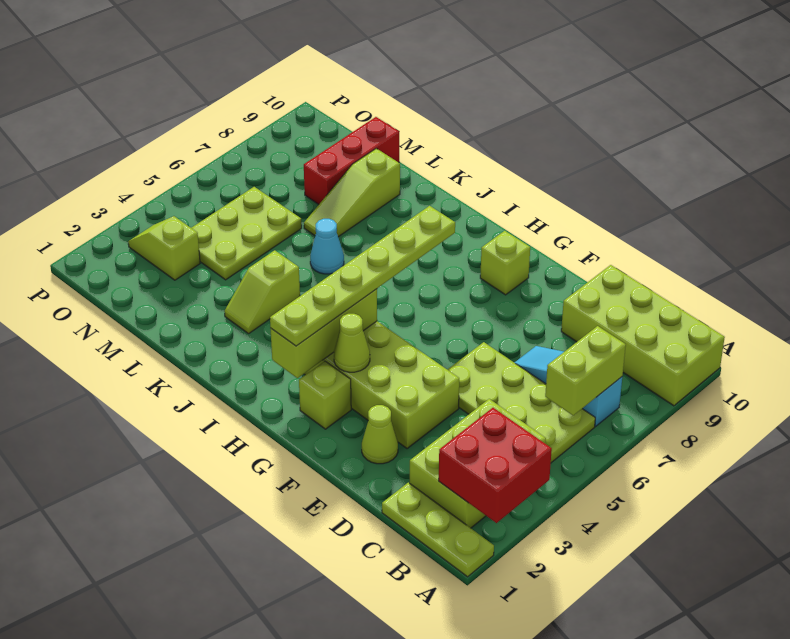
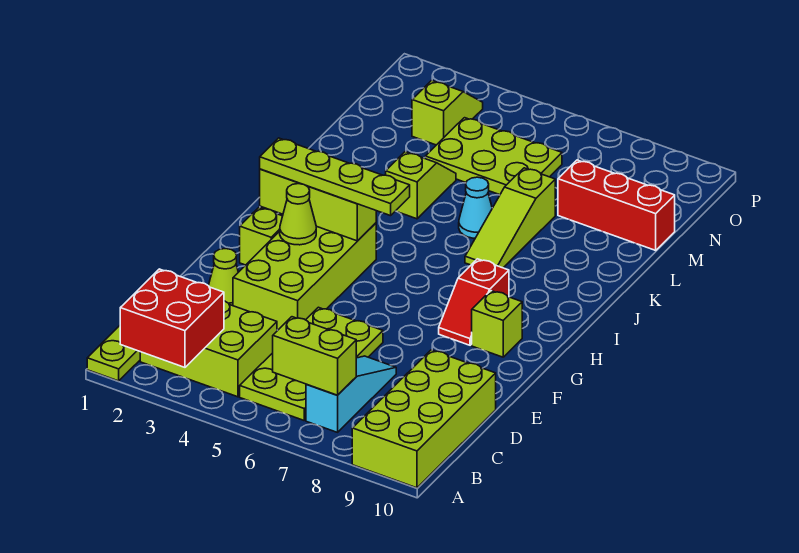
none -> red slope G8:H8 level 1 top H
lime plate H2:H7 level 3 -> lime plate H2:H5 level 3
lime slope K3:K4 level 1 top 4 -> lime slope K4:L4 level 1 top K
lime slope L7:L9 level 1 top 9 -> lime slope J7:L7 level 1 top L

